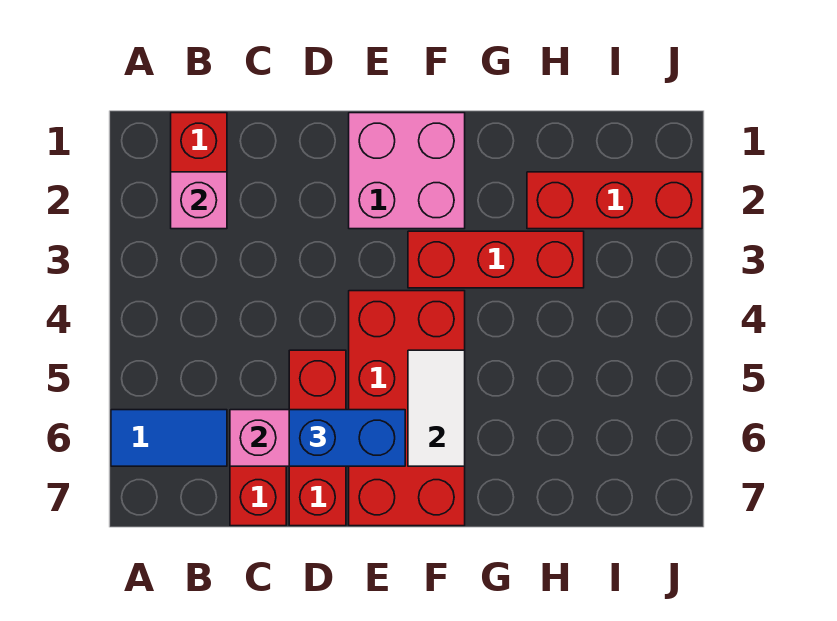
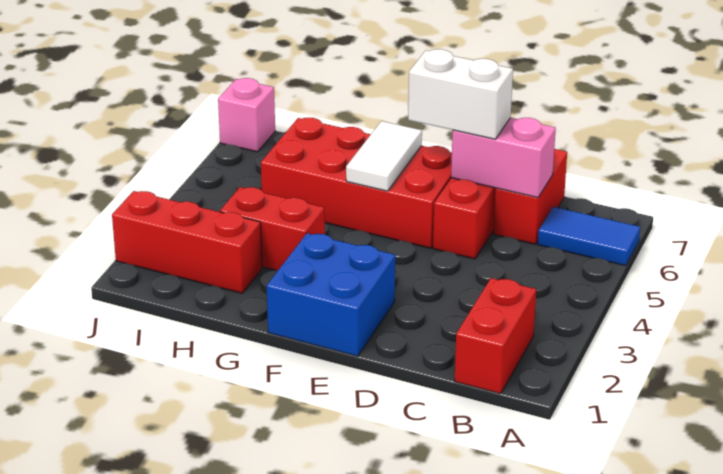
pink brick B2 level 2 -> pink brick J7 level 1
blue brick D6:E6 level 3 -> white brick D6:E6 level 3
pink brick E1:F2 level 1 -> blue brick E1:F2 level 1
red brick E4:F7 level 1 -> red brick E5:H6 level 1
red brick F3:H3 level 1 -> red brick G3:H3 level 1

